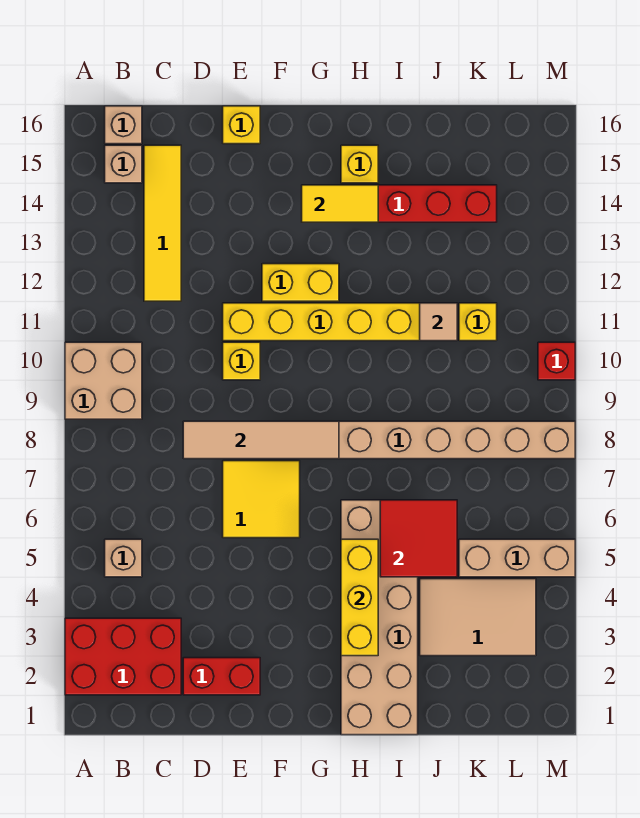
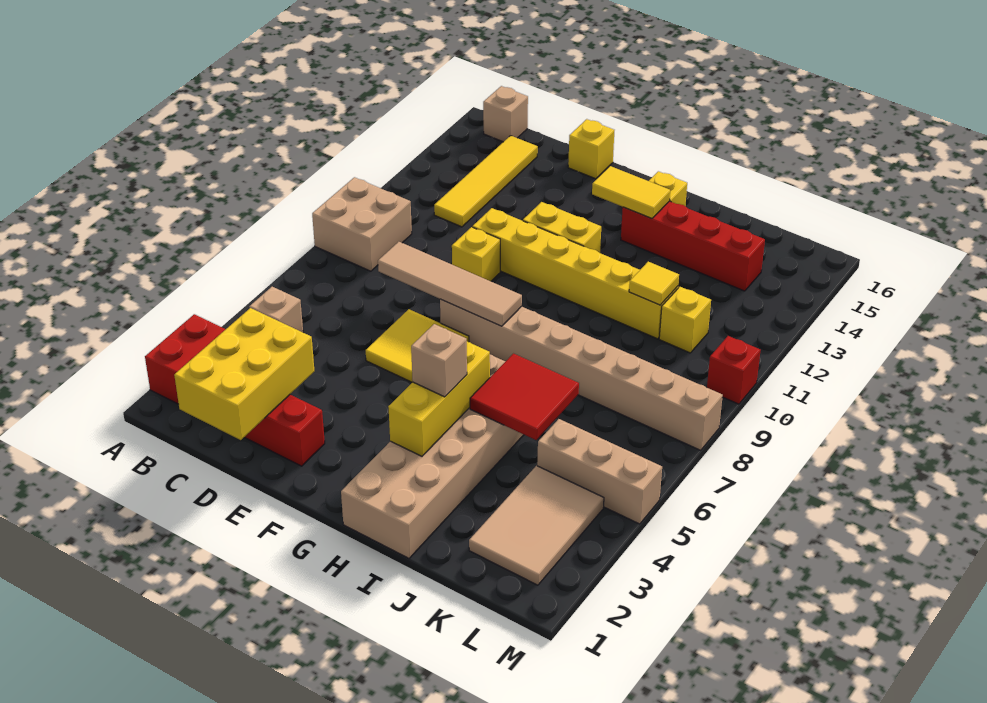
tan brick B15 level 1 -> tan brick H4 level 3
none -> yellow brick C1:D3 level 2
tan tile J3:L4 level 1 -> tan tile K2:L4 level 1
tan tile J11 level 2 -> yellow tile J11 level 2

